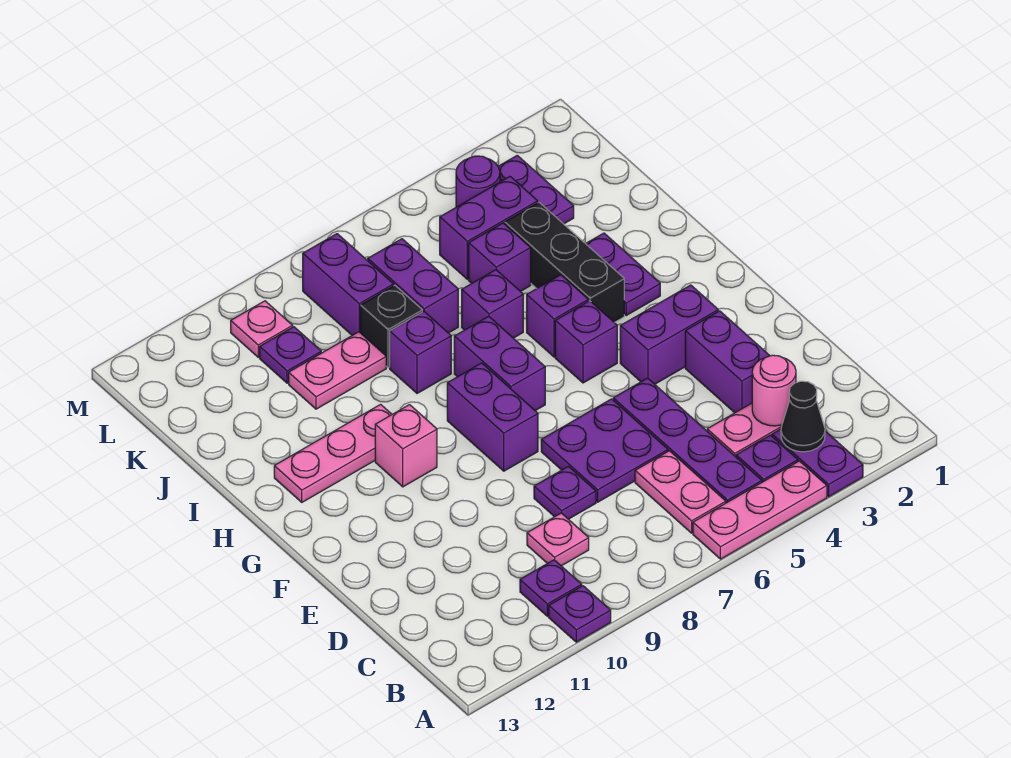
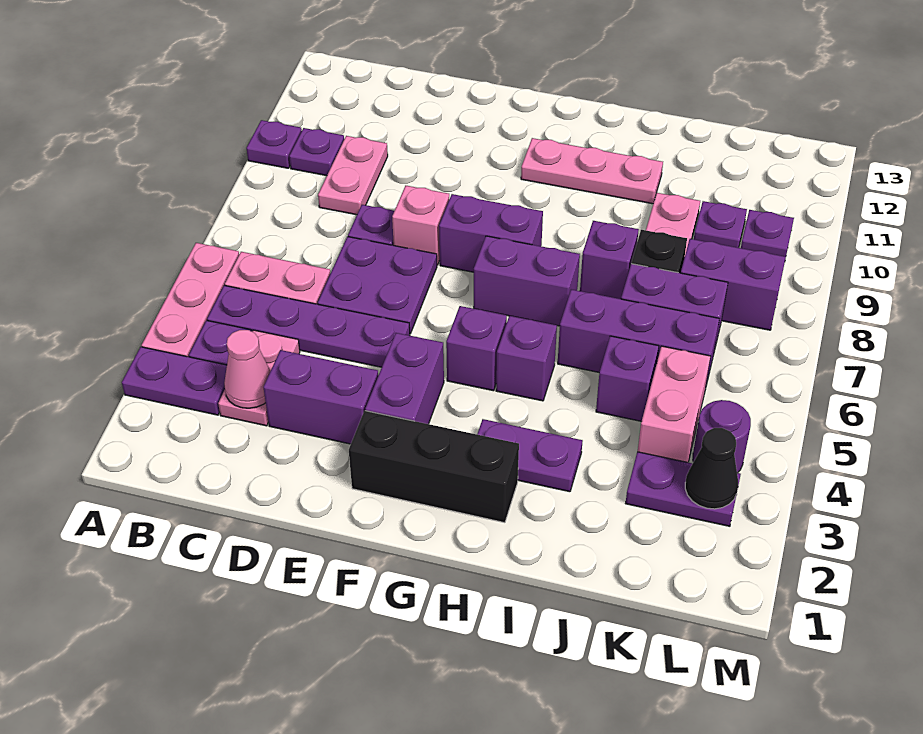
black cone B3 level 2 -> black cone L3 level 2
pink round brick C3 level 2 -> pink cone C3 level 2
pink plate C9 level 1 -> pink plate C9:C10 level 1
pink brick G10 level 1 -> pink brick E8 level 1
black brick H4:J4 level 1 -> black brick F2:H2 level 1
pink plate H10:H12 level 1 -> pink plate G11:I11 level 1
purple brick I6 level 1 -> purple brick I6:K6 level 1
purple brick K4:K5 level 1 -> pink brick K4:K5 level 1
pink plate L10 level 1 -> purple plate L10 level 1

